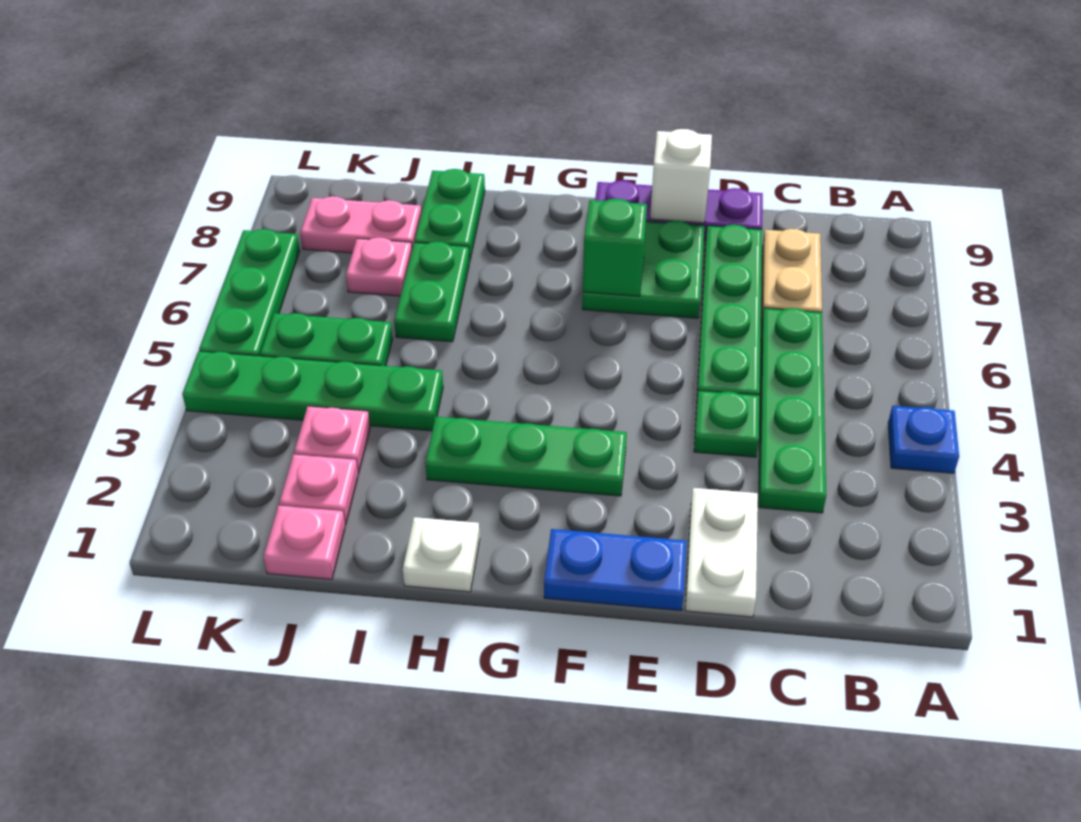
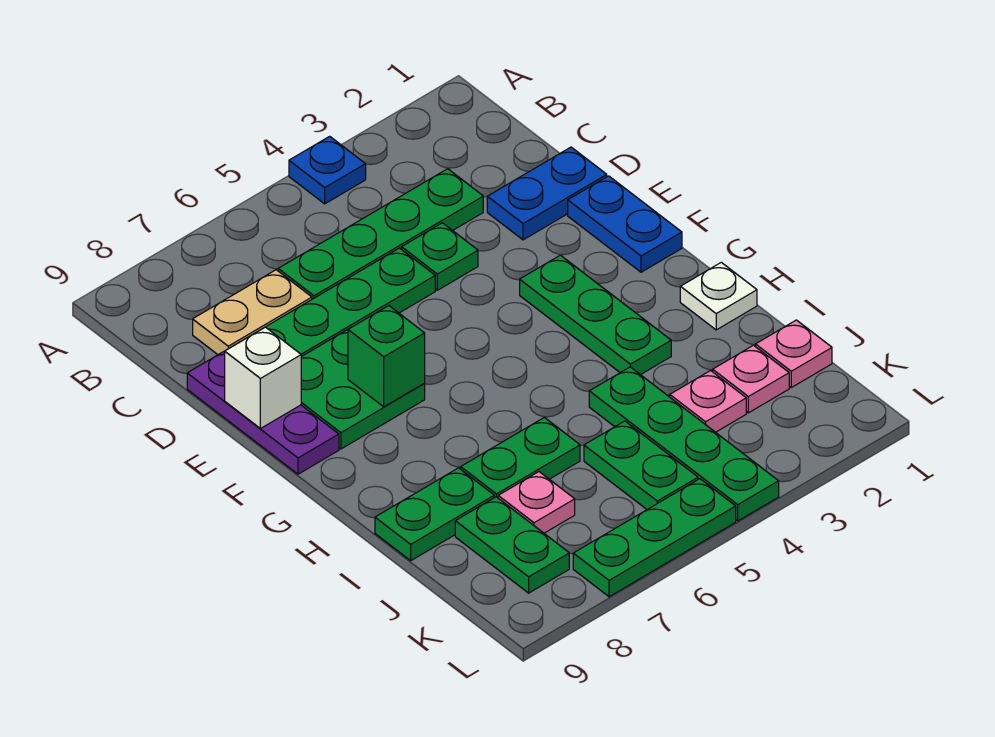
white plate D1:D2 level 1 -> blue plate D1:D2 level 1
pink plate J8:K8 level 1 -> green plate J8:K8 level 1

